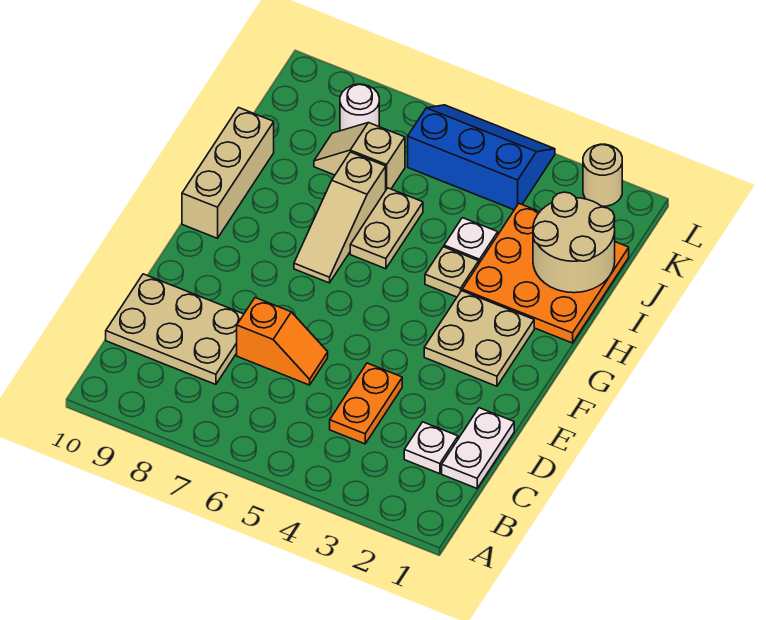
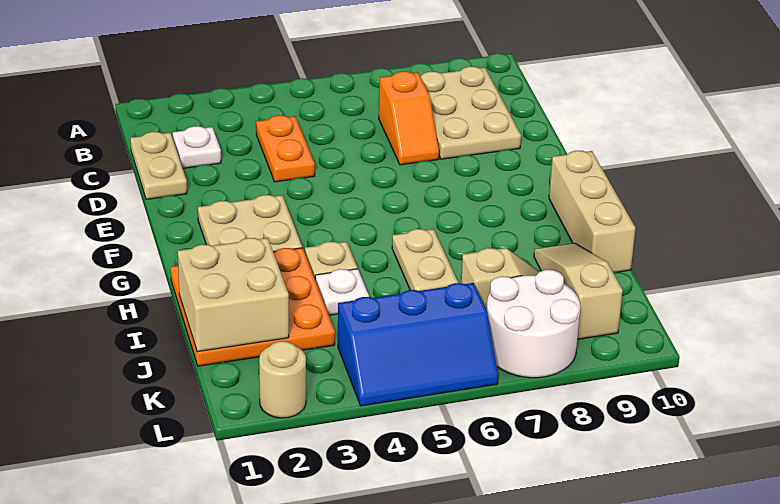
white plate C1:D1 level 1 -> tan plate C1:D1 level 1
tan plate C8:D10 level 1 -> tan plate B8:D9 level 1
orange slope D6:D7 level 1 top 7 -> orange slope C7:D7 level 1 top C
tan slope G7:I7 level 1 top I -> tan slope I9:K9 level 1 top K
tan round brick I1:J2 level 2 -> tan brick I1:J2 level 2
white round brick K8 level 1 -> white round brick K7:L8 level 1

